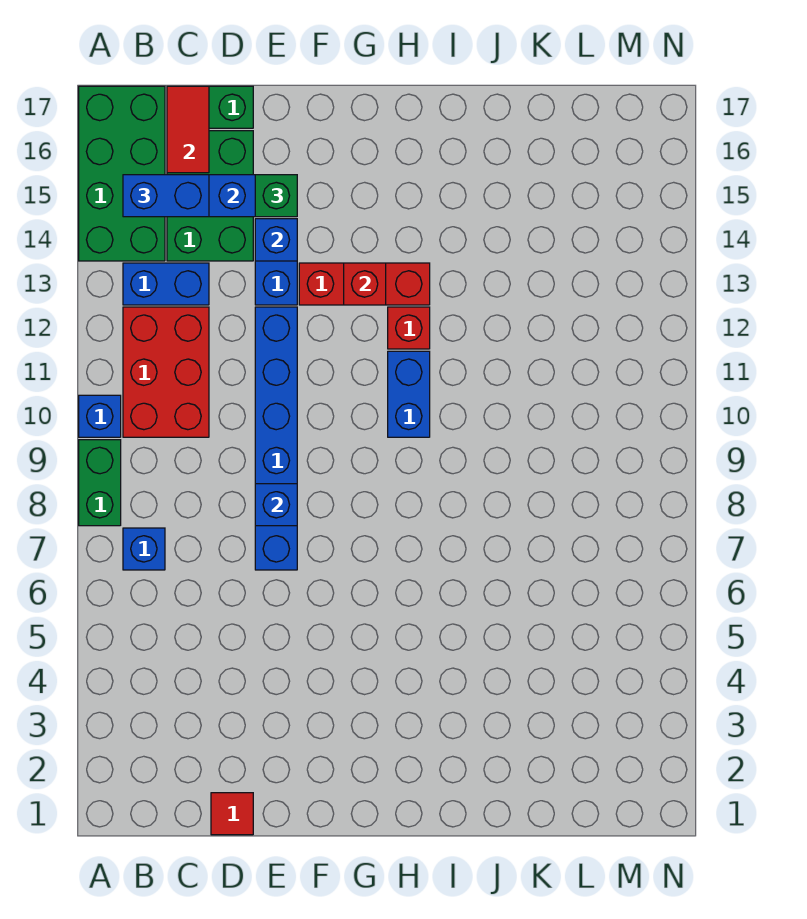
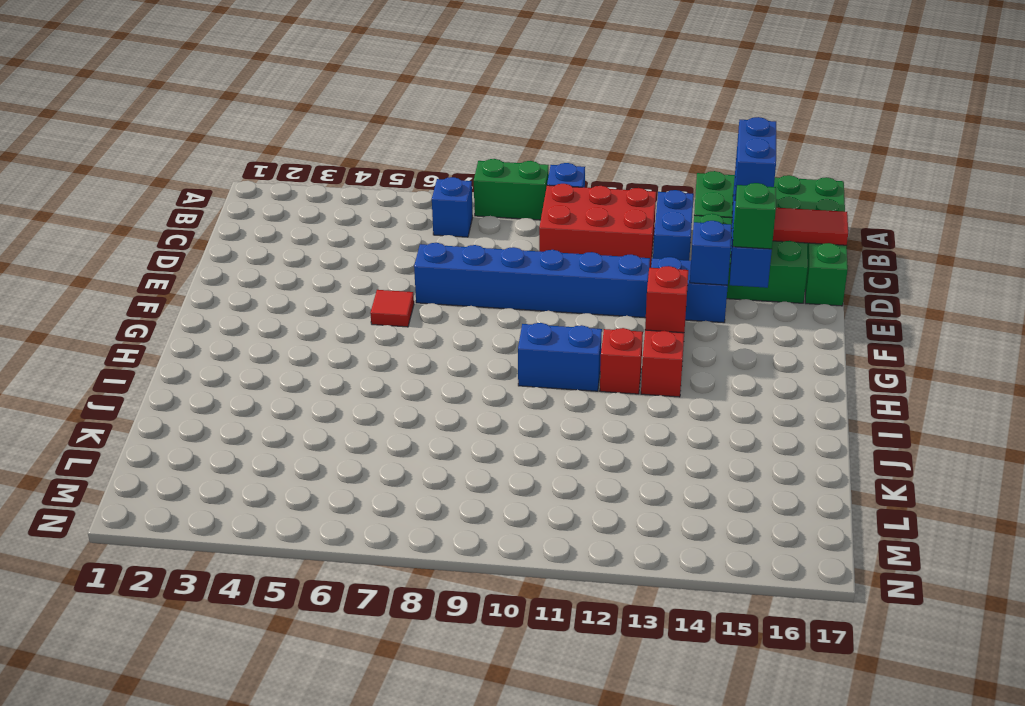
red tile D1 level 1 -> red tile F6 level 1
blue brick E8 level 2 -> none

